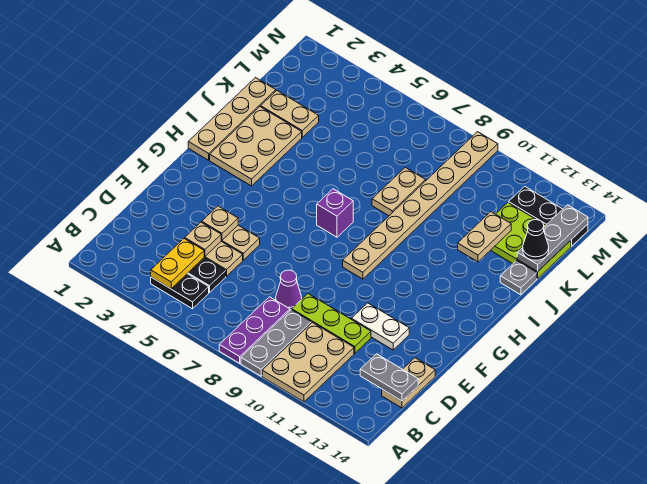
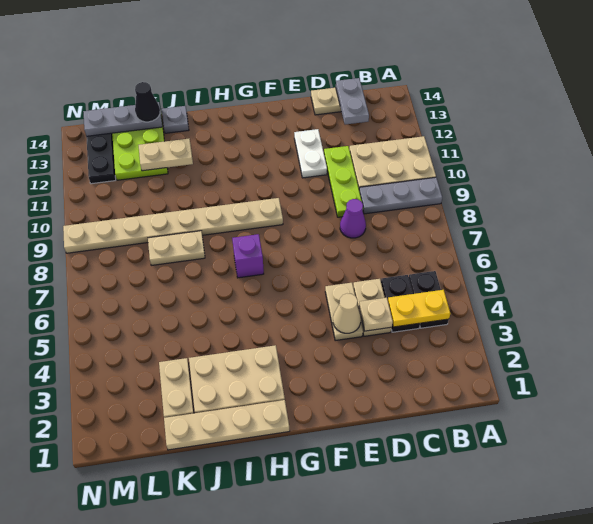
purple plate A8:C8 level 1 -> none
tan plate E4 level 2 -> tan cone E4 level 2

